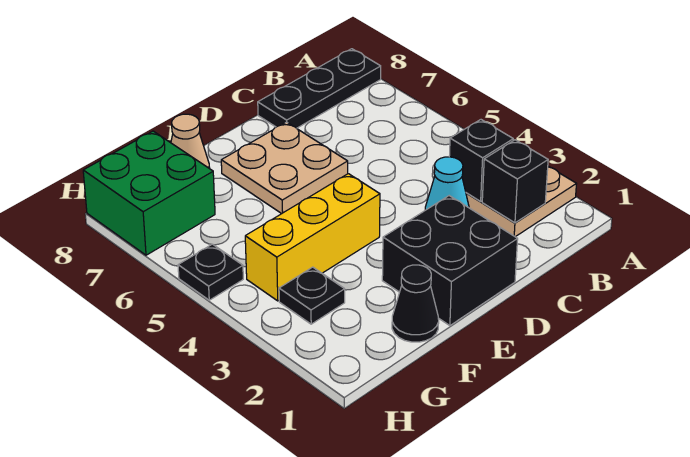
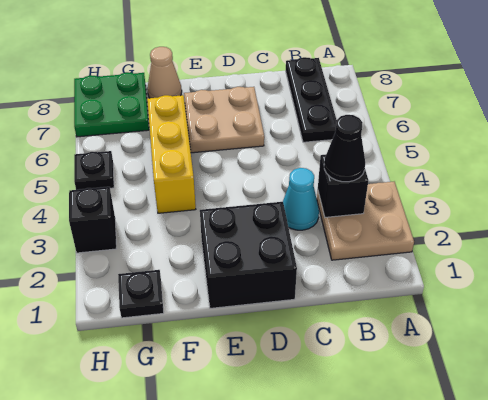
black plate A8:C8 level 1 -> black plate B6:B8 level 1
black brick B2 level 2 -> black brick H3 level 1
yellow brick E4:G4 level 1 -> yellow brick F4:F6 level 1
black cone F1 level 1 -> black cone B3 level 3
black plate G3 level 1 -> black plate G1 level 1
green brick G7:H8 level 1 -> green plate G7:H8 level 1

